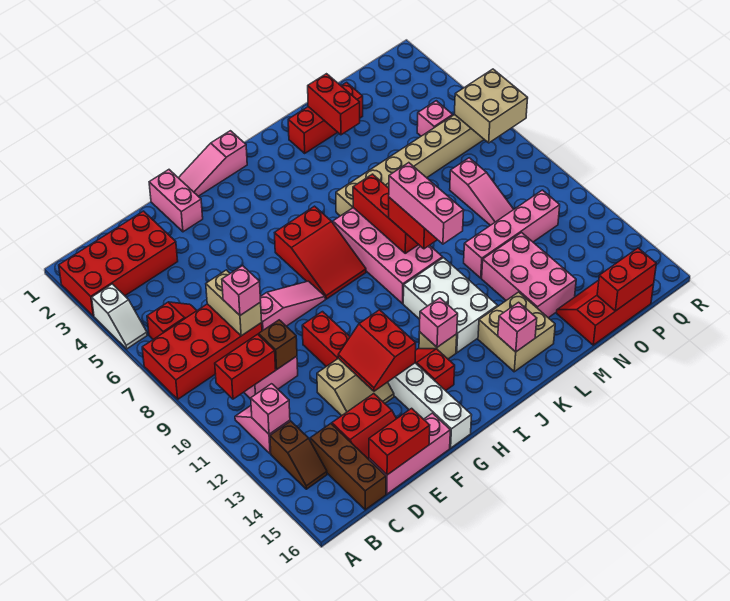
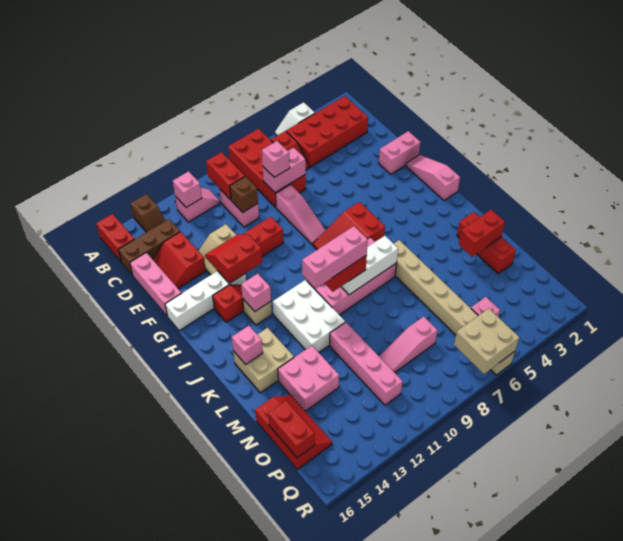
red brick A2:D3 level 1 -> red brick B2:C5 level 1
brown slope B13:B14 level 1 top 13 -> brown slope A14:B14 level 1 top A
tan brick D7:D8 level 2 -> pink brick D7:D8 level 2
red brick D16:E16 level 2 -> red brick A16:B16 level 1
white brick J11:K13 level 1 -> white brick J11:L12 level 1
red brick K7:K9 level 2 -> white brick K7:K9 level 2
pink brick M12:N14 level 1 -> pink brick M13:N14 level 1

